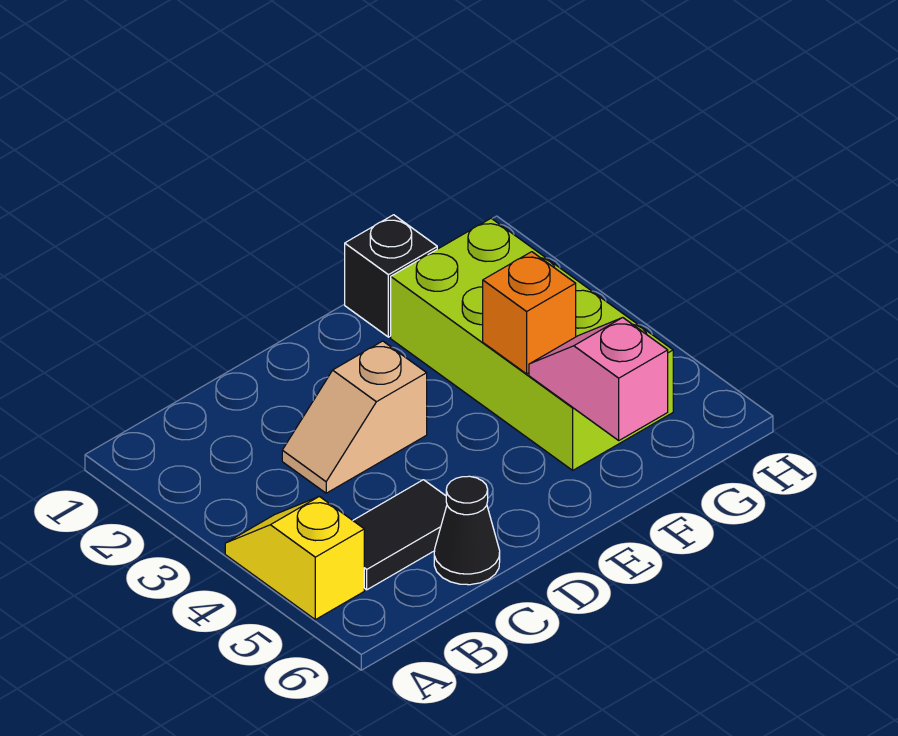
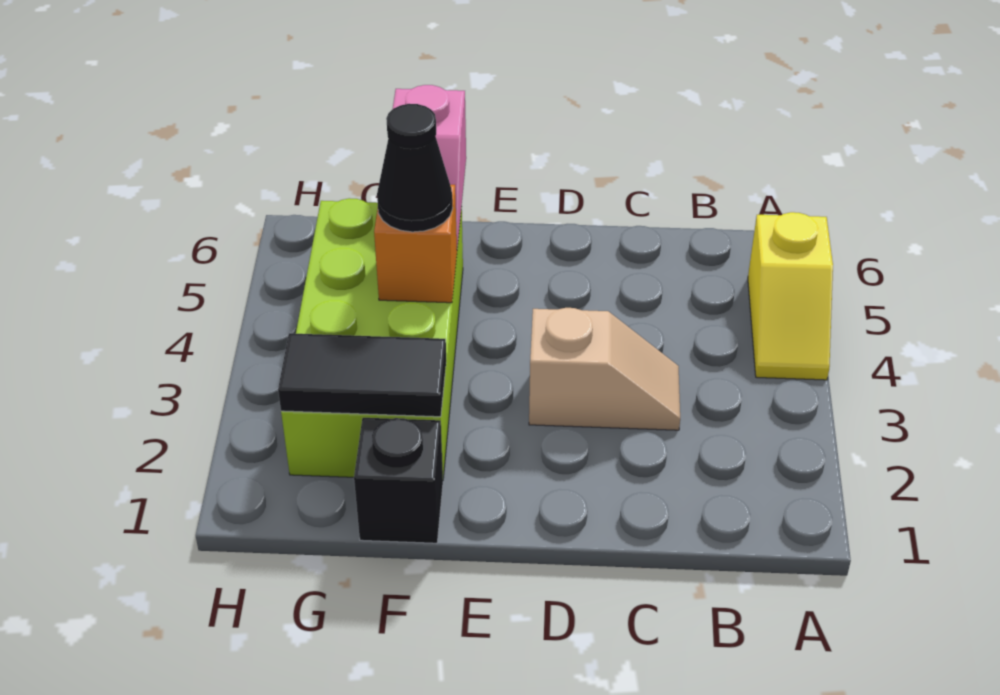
black tile B5:C5 level 1 -> black tile F2:G2 level 2
black cone C6 level 1 -> black cone F4 level 3

